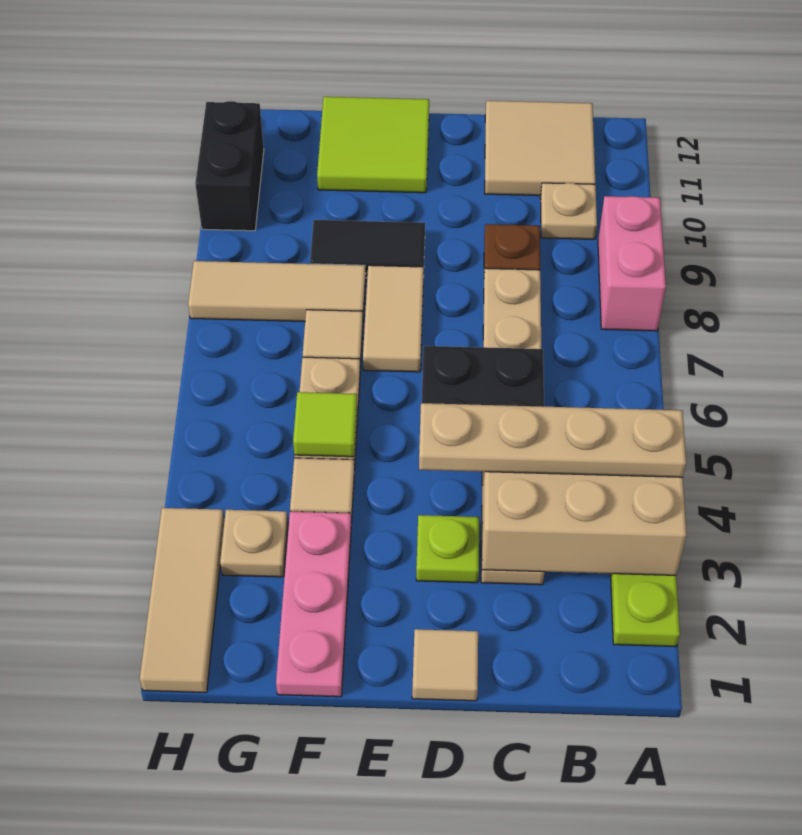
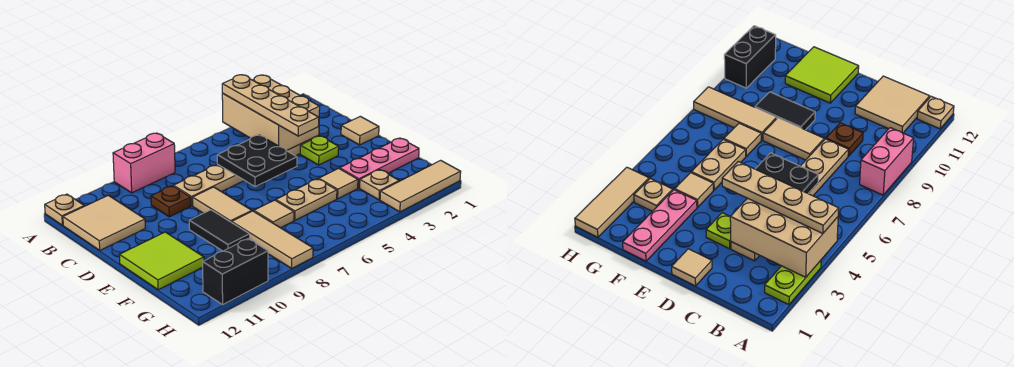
tan plate B10 level 1 -> tan plate A12 level 1
tan tile E7:E8 level 1 -> tan tile D8:E8 level 1
lime tile F5 level 2 -> none

